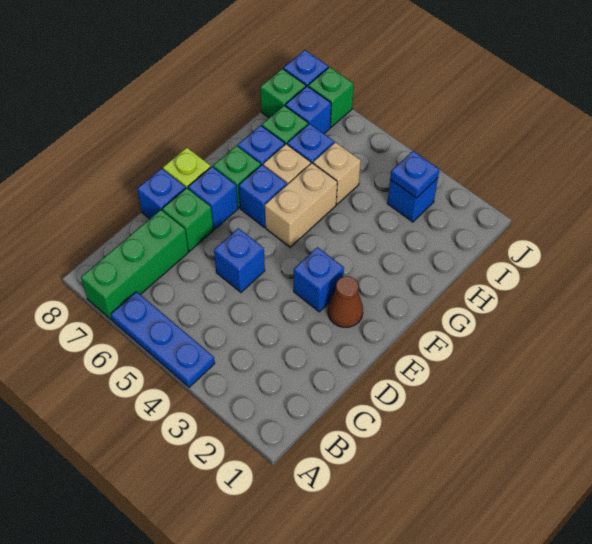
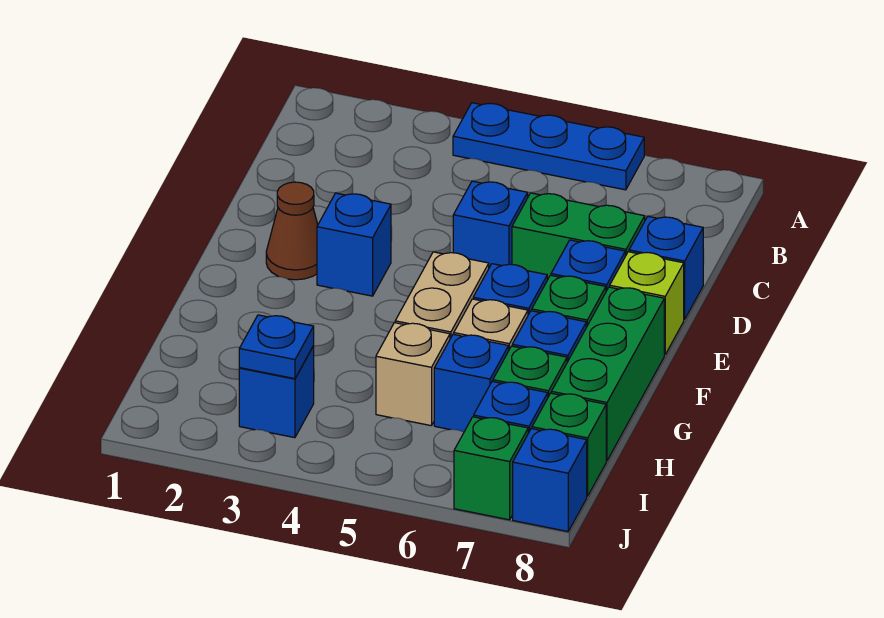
green brick A7:C7 level 1 -> green brick F8:H8 level 1
green brick D7 level 1 -> green brick D6:D7 level 1

